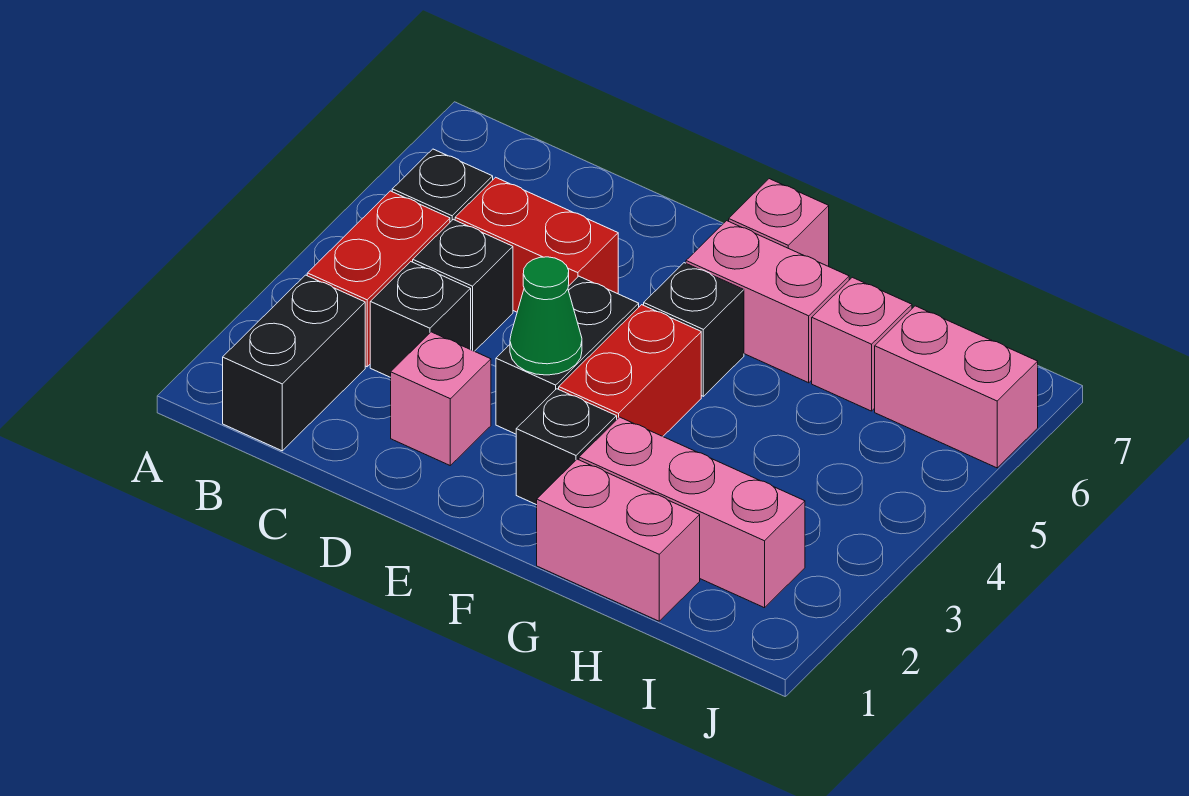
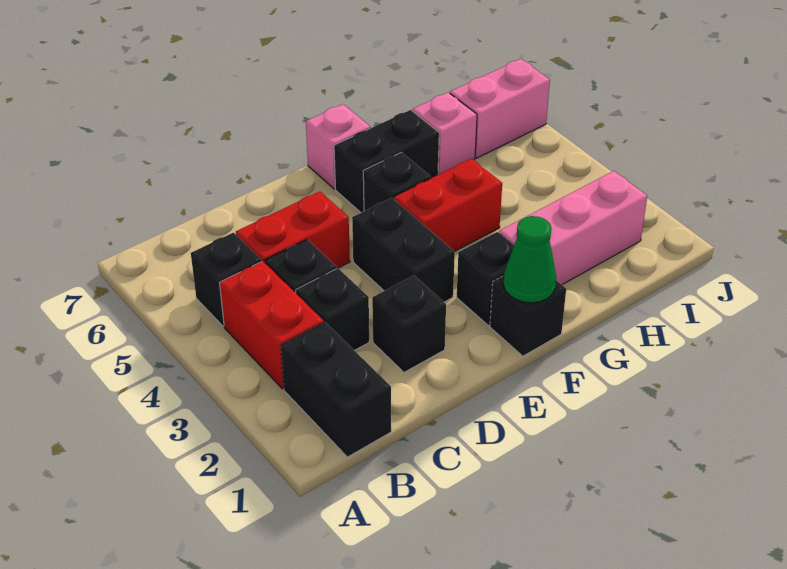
pink brick D2 level 1 -> black brick D2 level 1
green cone E3 level 2 -> green cone F1 level 2
none -> black brick F1 level 1
red brick F3:F4 level 1 -> red brick F4:G4 level 1
pink brick F6:G6 level 1 -> black brick F6:G6 level 1
pink brick G1:H1 level 1 -> none

